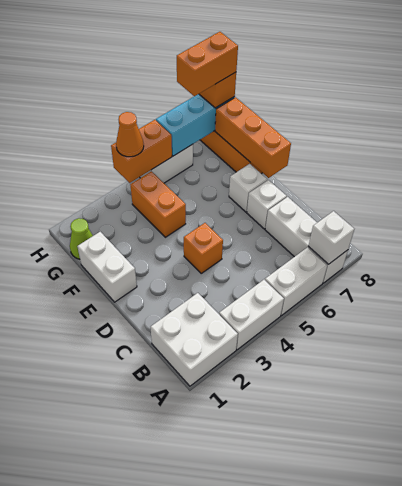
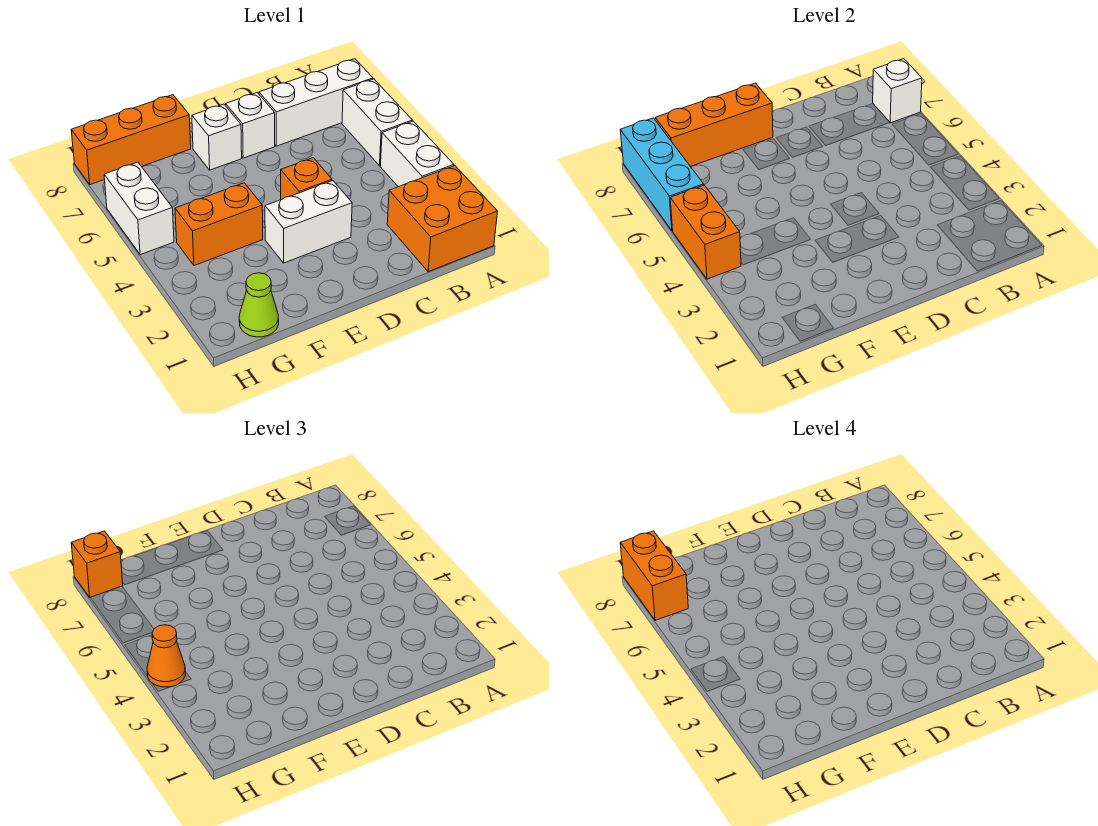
white brick A1:B2 level 1 -> orange brick A1:B2 level 1
white brick E1:F1 level 1 -> white brick D3:E3 level 1

